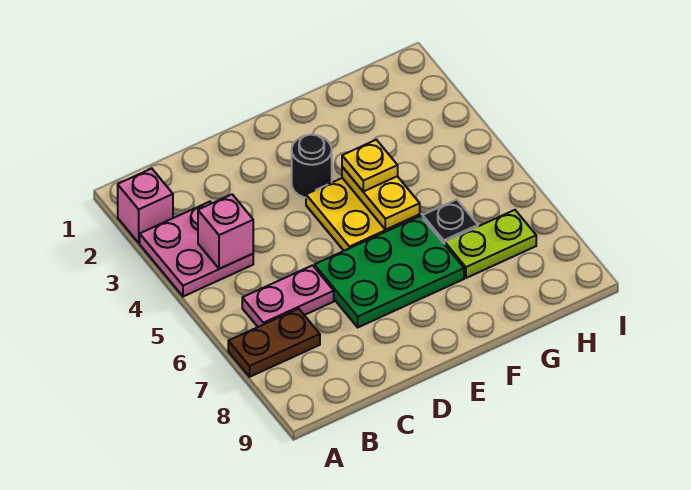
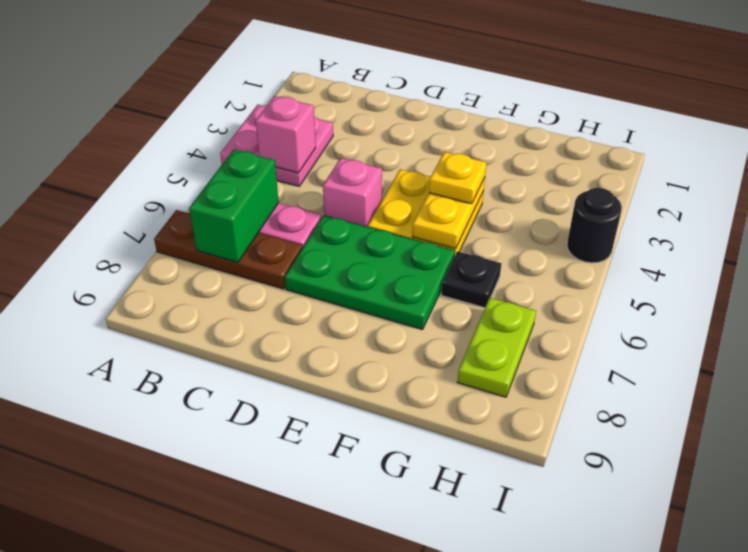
pink brick A2 level 1 -> pink brick D5 level 1
brown plate A7:B7 level 1 -> brown plate A7:C7 level 1
none -> green brick B6:B7 level 2
black round brick E3 level 1 -> black round brick I4 level 1
lime plate G7:H7 level 1 -> lime plate H7:H8 level 1

